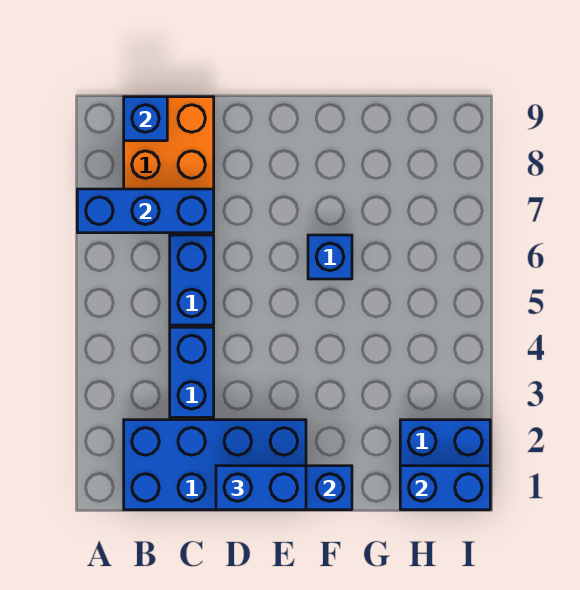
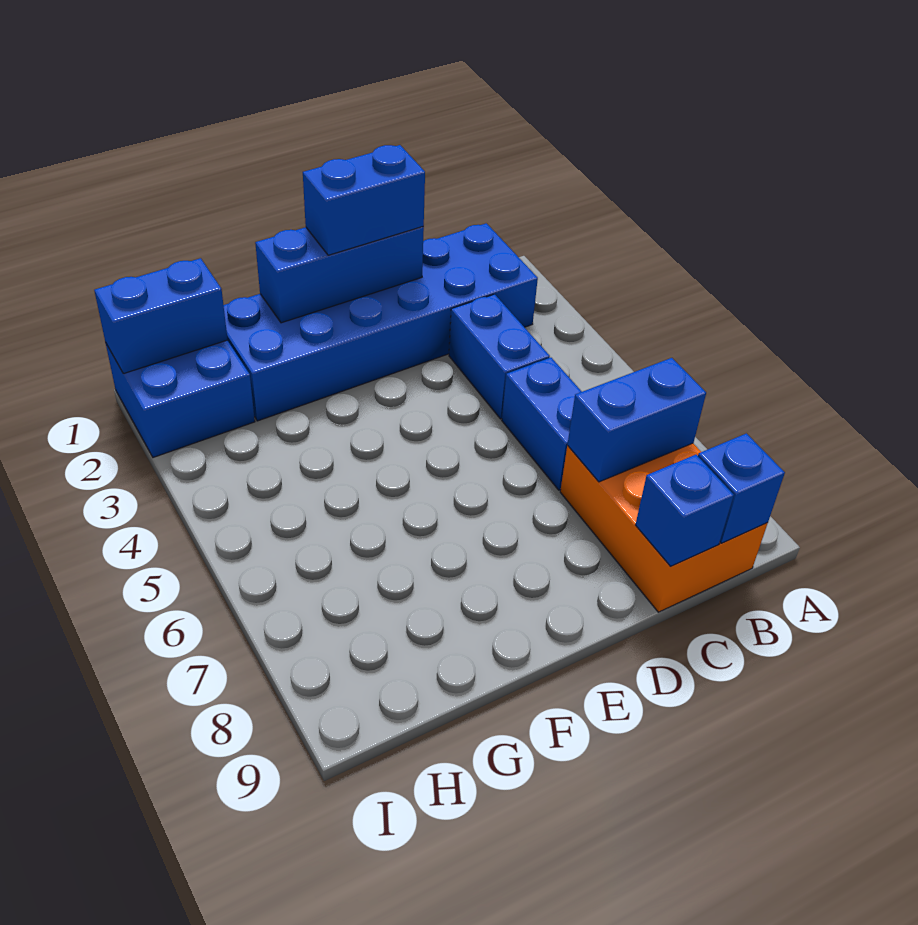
blue brick A7:C7 level 2 -> blue brick B7:C7 level 2
blue brick B1:E2 level 1 -> blue brick B1:G2 level 1
blue brick F6 level 1 -> blue brick C9 level 2

